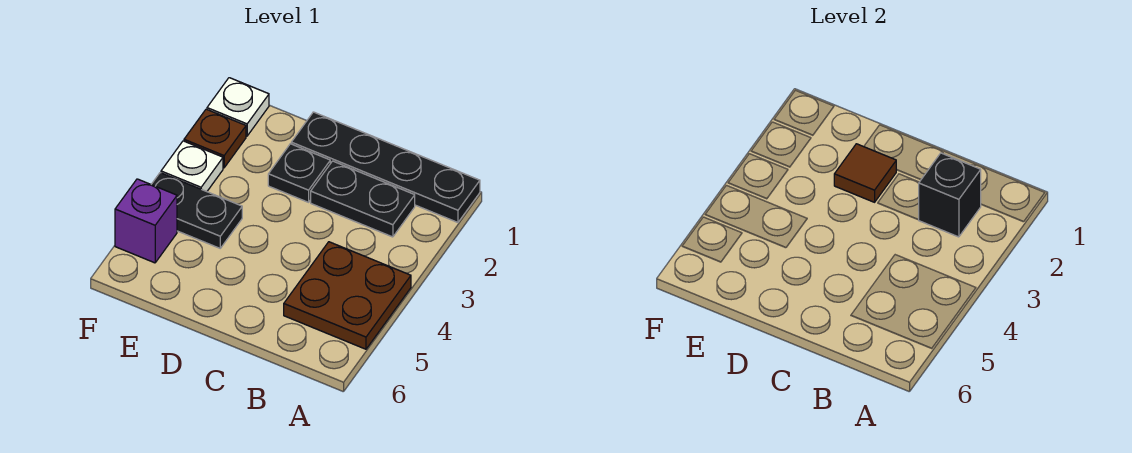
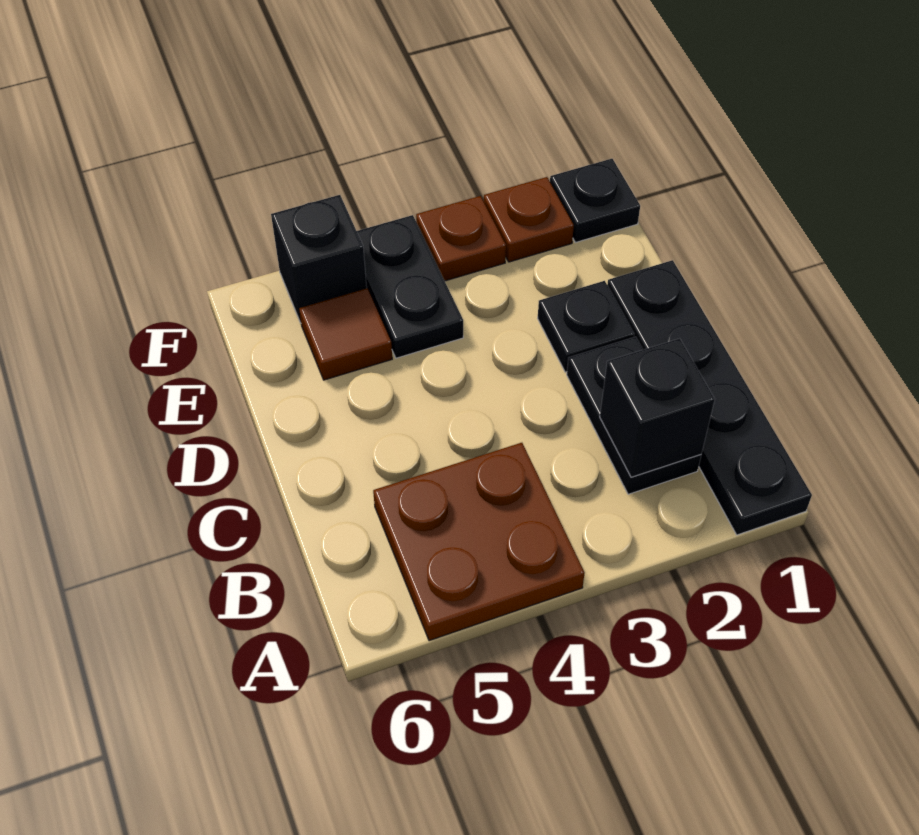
brown tile D2 level 2 -> brown tile E5 level 1
white plate F1 level 1 -> black plate F1 level 1
white plate F3 level 1 -> brown plate F3 level 1
purple brick F5 level 1 -> black brick F5 level 1

